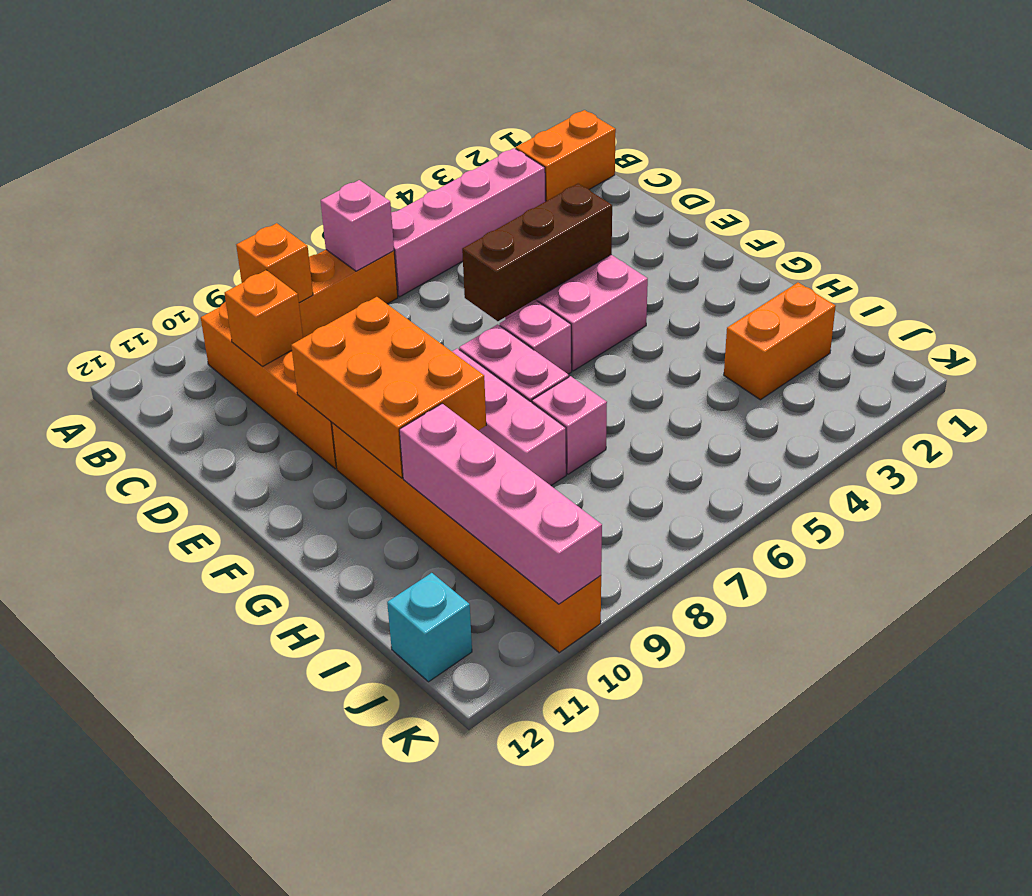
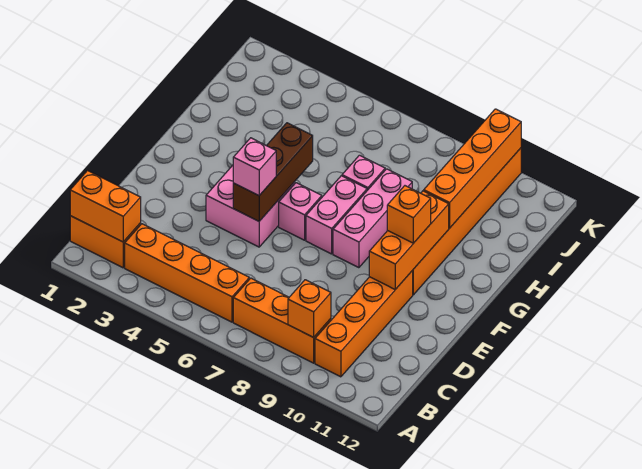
pink brick B3:B6 level 1 -> orange brick B3:B6 level 1
pink brick B7 level 2 -> pink brick E5 level 3
orange brick C10 level 2 -> orange brick F10 level 3
brown brick E4:E6 level 2 -> brown brick E5:G5 level 2
orange brick E9:G10 level 2 -> orange brick E10:G10 level 2
pink brick H10:K10 level 2 -> orange brick H10:K10 level 2
orange brick I2:I3 level 1 -> orange brick B1:B2 level 2
cyan brick J12 level 1 -> none

